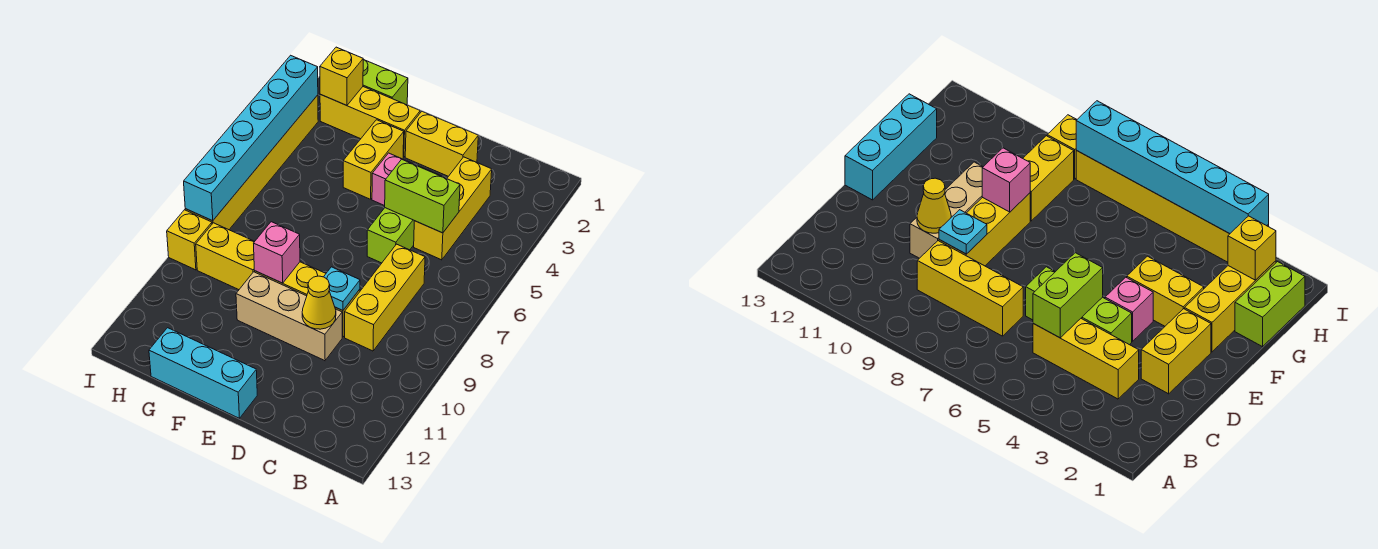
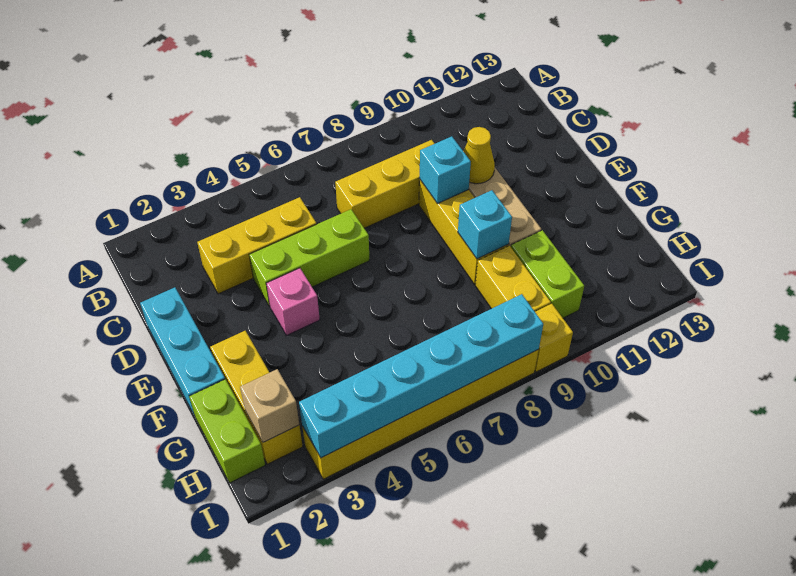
lime brick C5:D5 level 2 -> lime brick G10:H10 level 1
yellow brick D2:E2 level 1 -> none
cyan plate D9 level 2 -> cyan brick D9 level 2
cyan brick E13:G13 level 1 -> cyan brick D1:F1 level 1
yellow brick F3:F4 level 1 -> none
pink brick F9 level 2 -> cyan brick F9 level 2
yellow brick H2 level 2 -> tan brick H2 level 2

